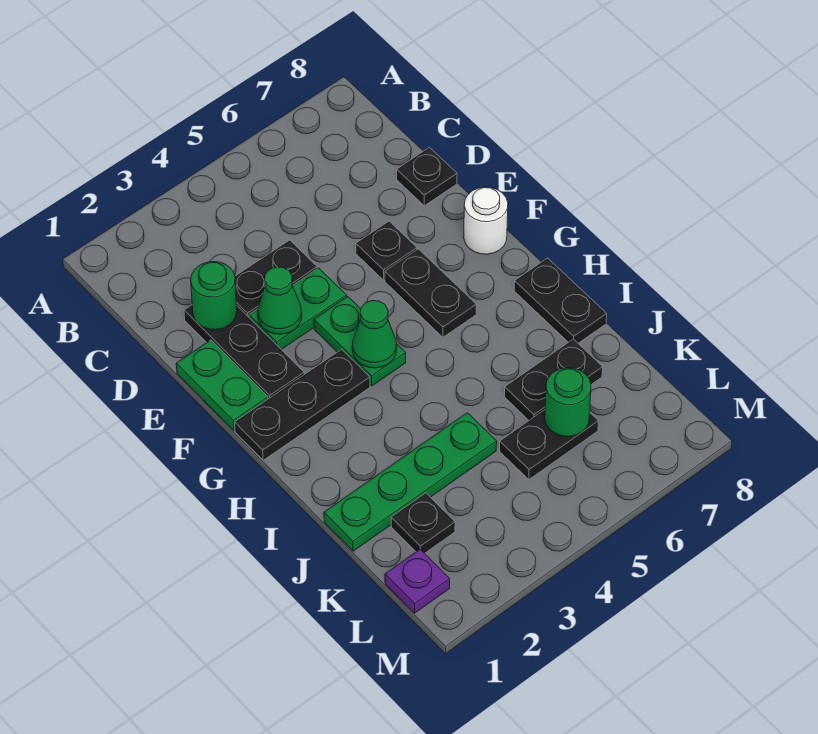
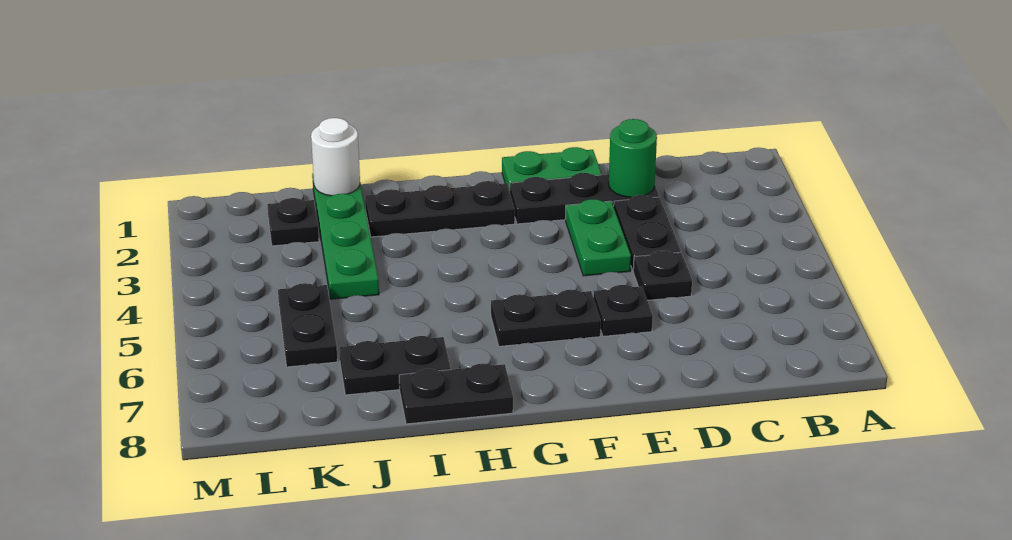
black plate D8 level 1 -> black plate D5 level 1
green cone E3 level 2 -> none
green plate F4:G4 level 1 -> none
white round brick F8 level 1 -> white round brick J1 level 2
black plate G1:G3 level 1 -> black plate G2:I2 level 1
green cone G4 level 2 -> none
black plate J6:J7 level 1 -> black plate I7:J7 level 1
green round brick K6 level 2 -> none
purple plate L1 level 1 -> none

